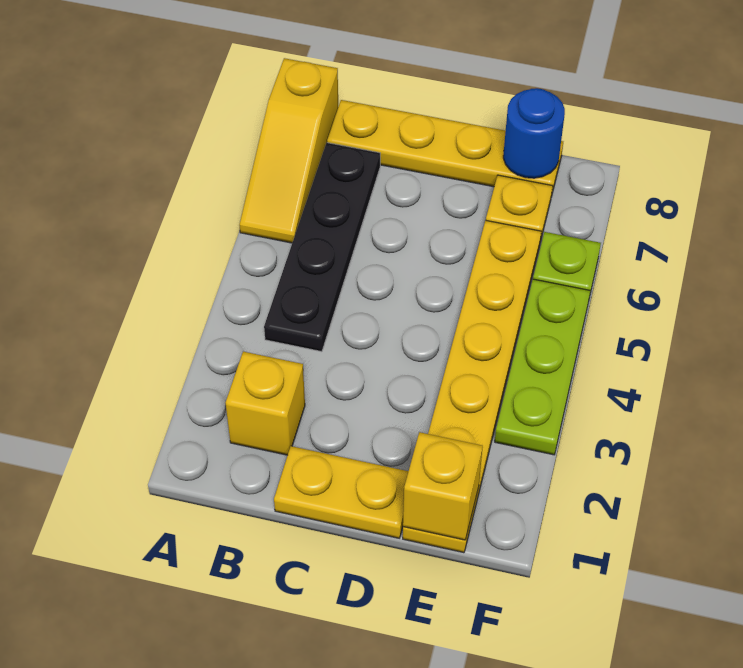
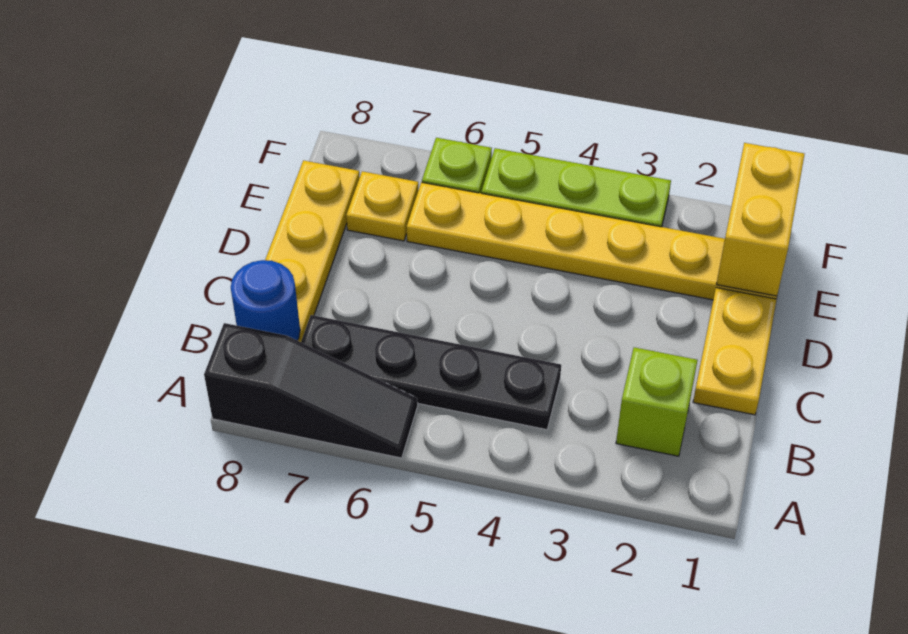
yellow slope A6:A8 level 1 top 8 -> black slope A6:A8 level 1 top 8
yellow brick B2 level 1 -> lime brick B2 level 1
yellow brick E1 level 2 -> yellow brick E1:F1 level 2
blue round brick E8 level 2 -> blue round brick B8 level 2

